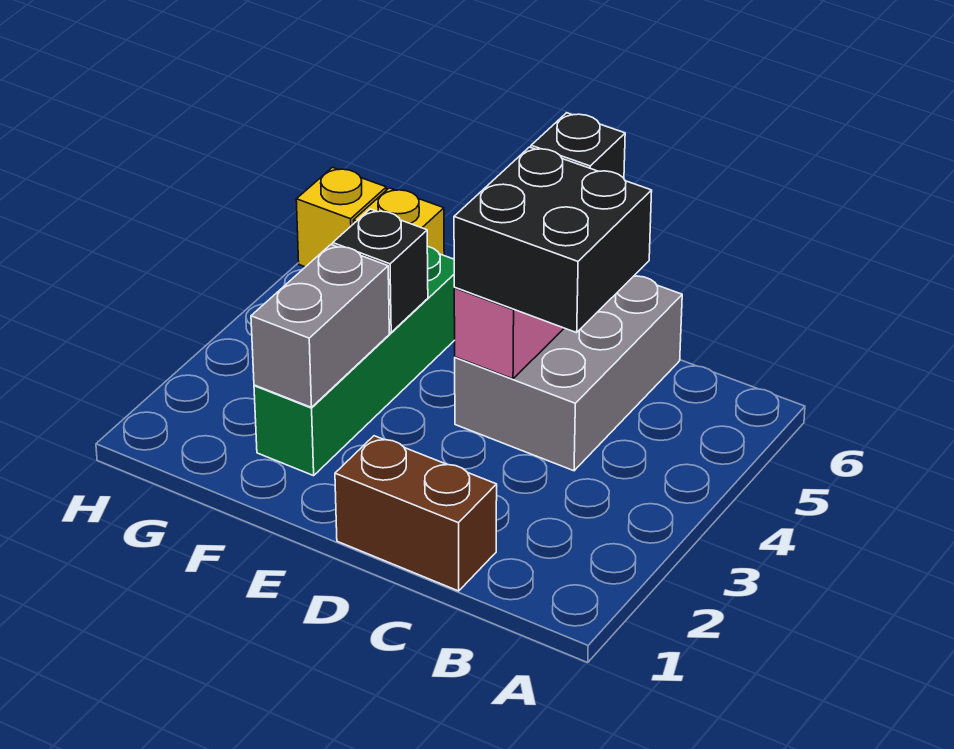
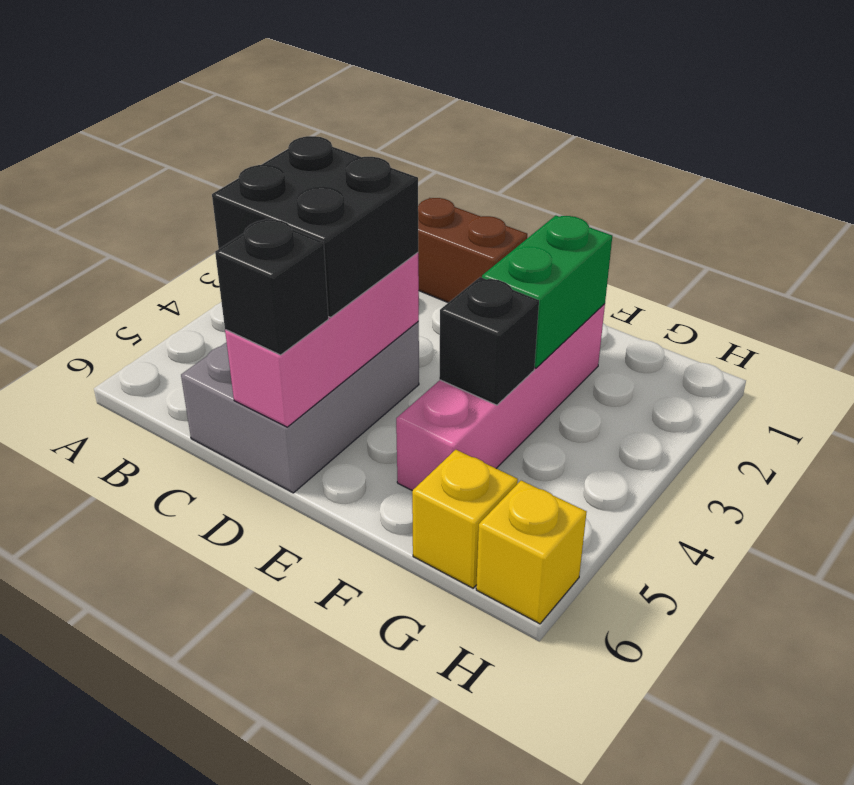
green brick F2:F5 level 1 -> pink brick F2:F5 level 1
grey brick F2:F3 level 2 -> green brick F2:F3 level 2

